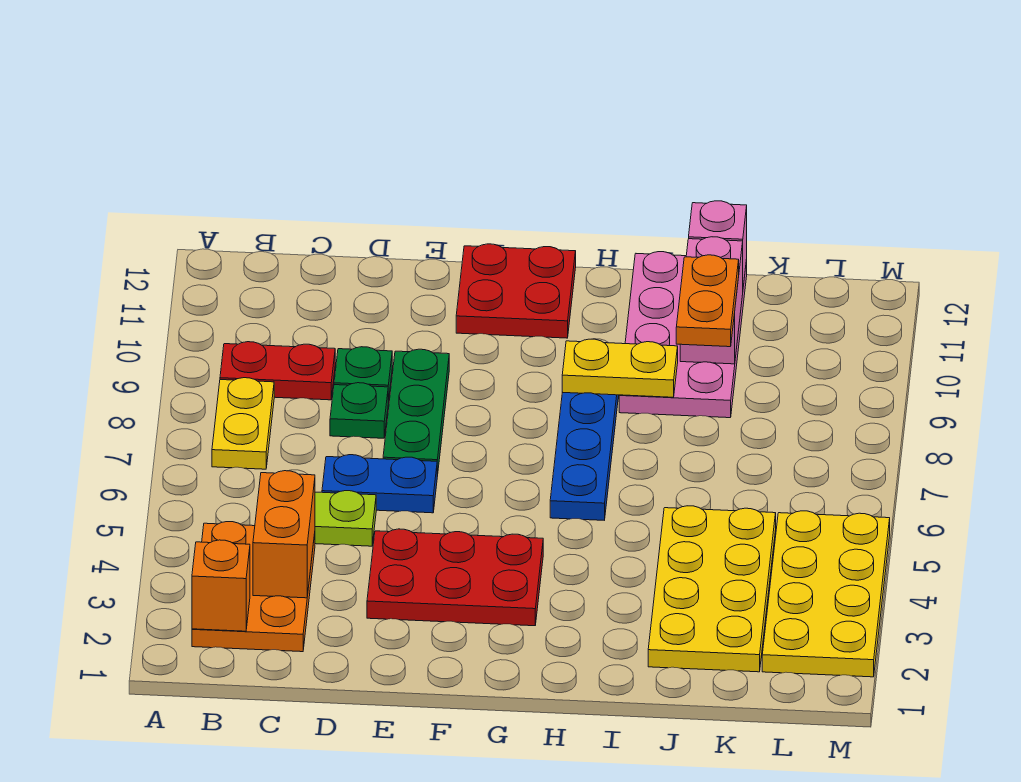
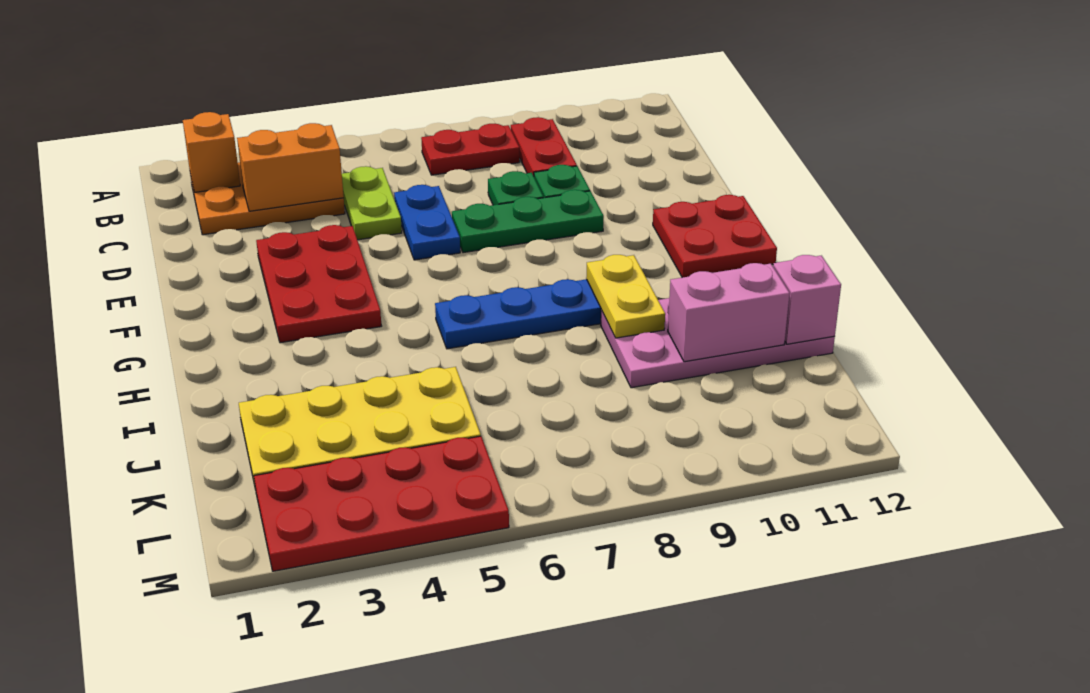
yellow plate B7:B8 level 1 -> red plate B7:B8 level 1
orange plate J9:J10 level 3 -> none
yellow plate L2:M5 level 1 -> red plate L2:M5 level 1

